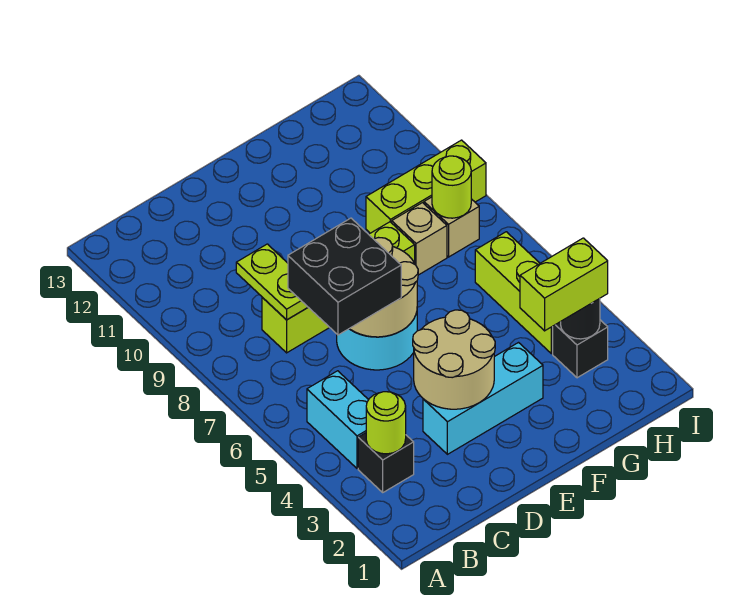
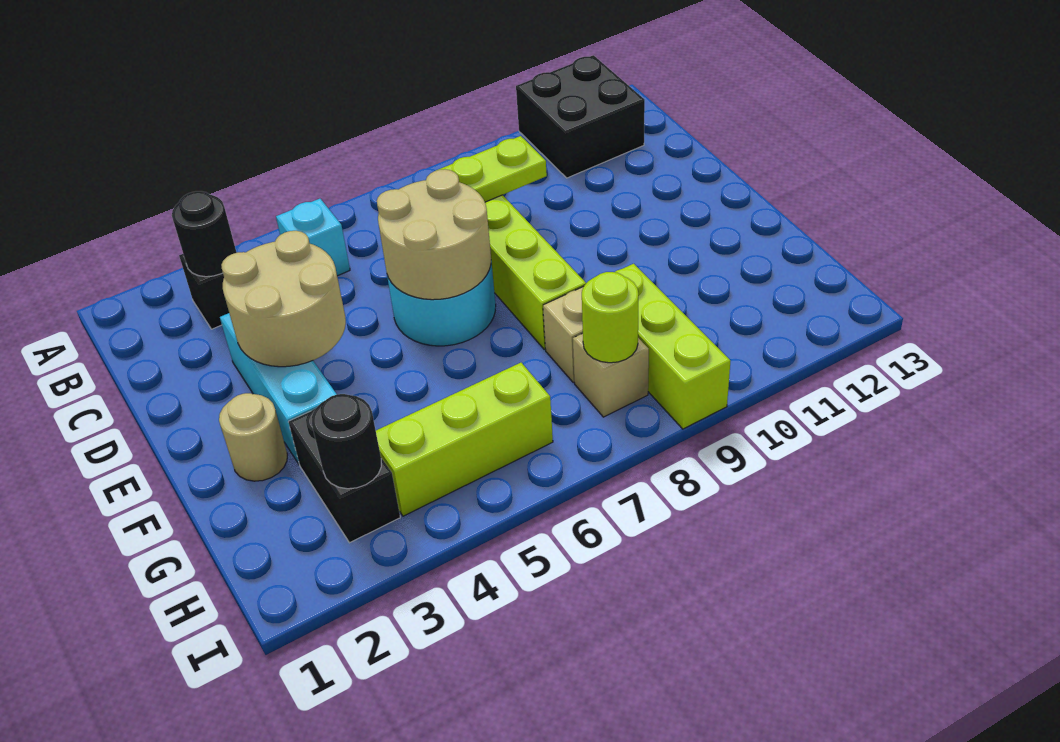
lime round brick B3 level 2 -> black round brick B3 level 2
cyan brick B4:B5 level 1 -> cyan brick B5 level 1
black brick C6:D7 level 3 -> black brick A11:B12 level 1
none -> tan round brick F2 level 1
lime brick G3:H3 level 3 -> none
black brick H3 level 1 -> black brick G3:H3 level 1

